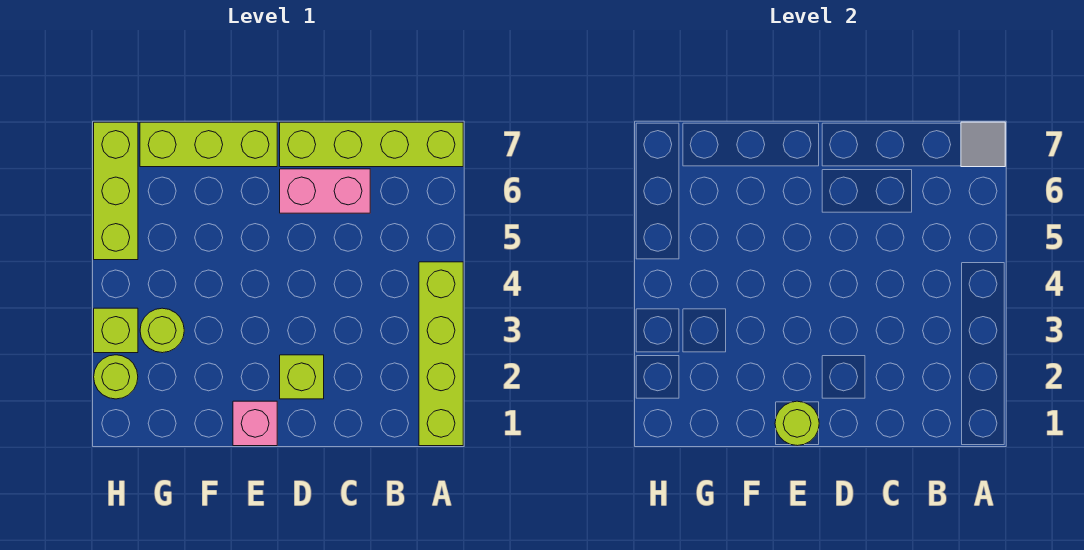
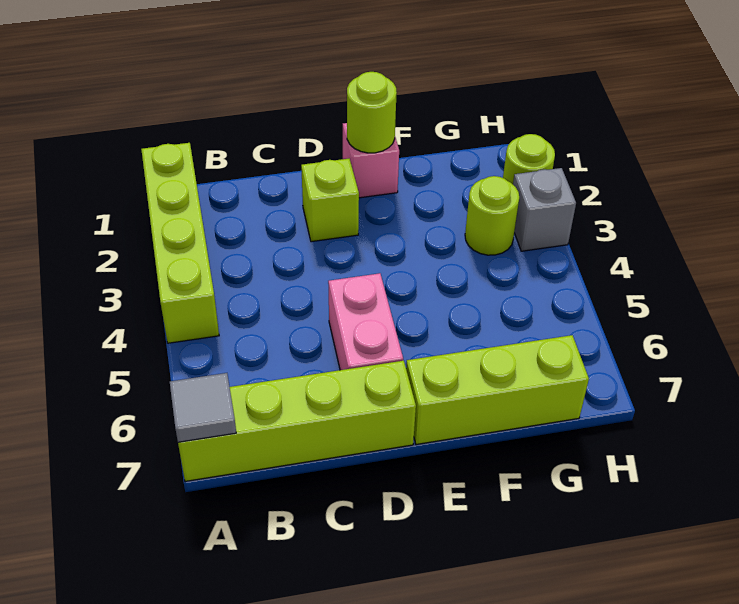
pink brick C6:D6 level 1 -> pink brick D5:D6 level 1
lime brick H3 level 1 -> grey brick H3 level 1
lime brick H5:H7 level 1 -> none

